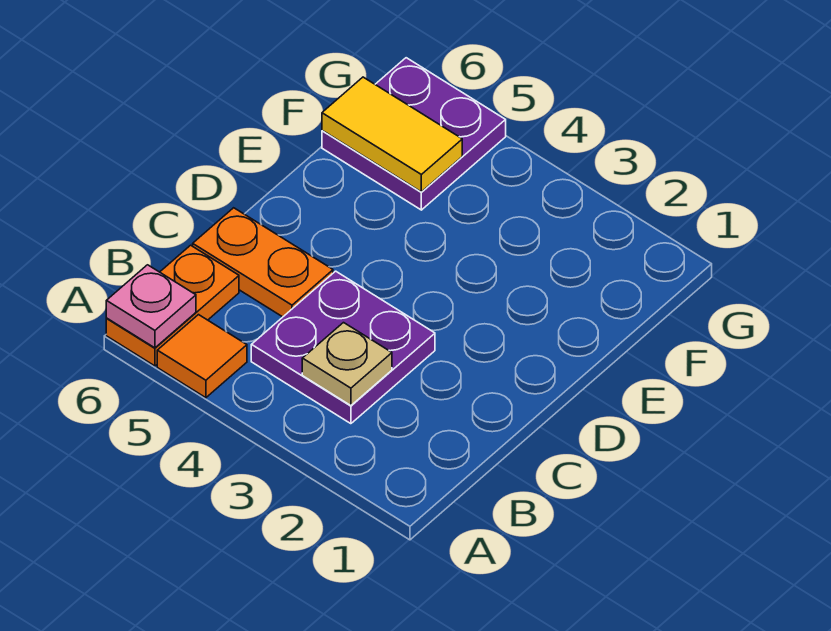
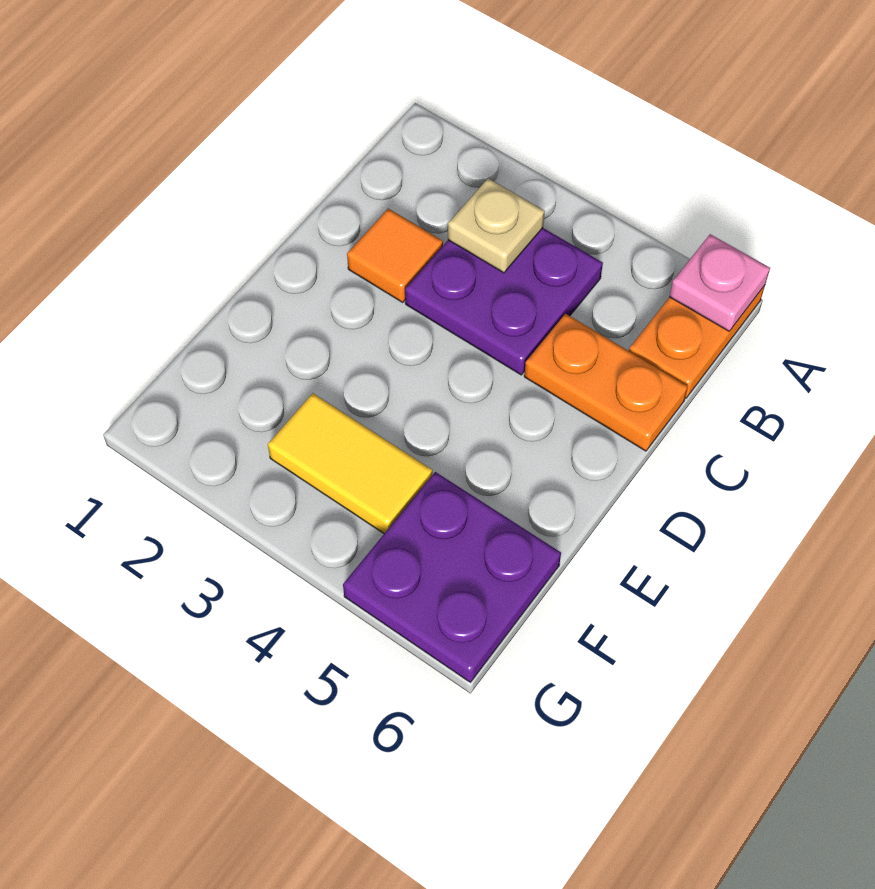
orange tile A5 level 1 -> orange tile C2 level 1
yellow tile F5:F6 level 2 -> yellow tile F3:F4 level 1

